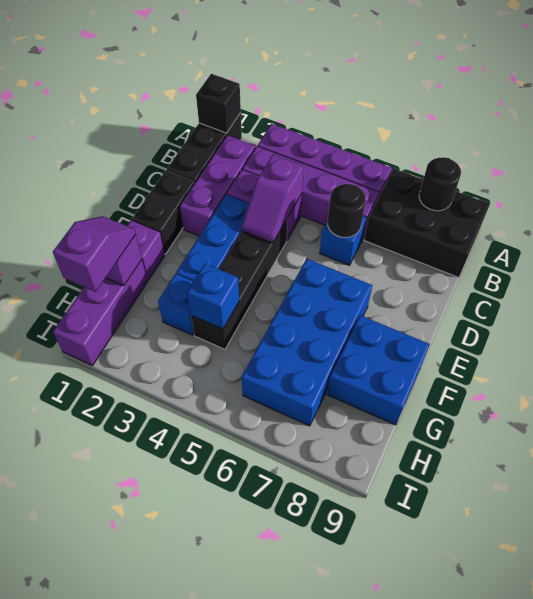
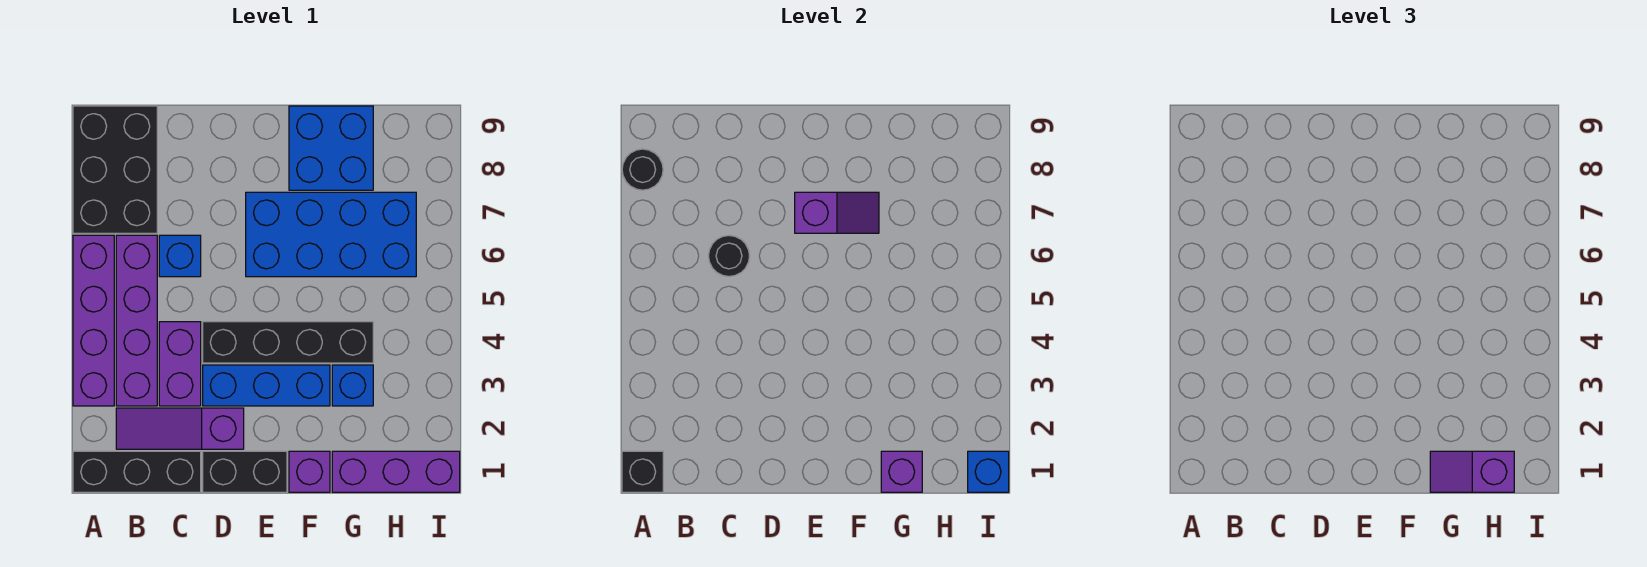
purple brick B2:D2 level 1 -> purple slope B2:D2 level 1 top D
purple slope C4:D4 level 2 top C -> purple slope E7:F7 level 2 top E
blue brick G4 level 2 -> blue brick I1 level 2

